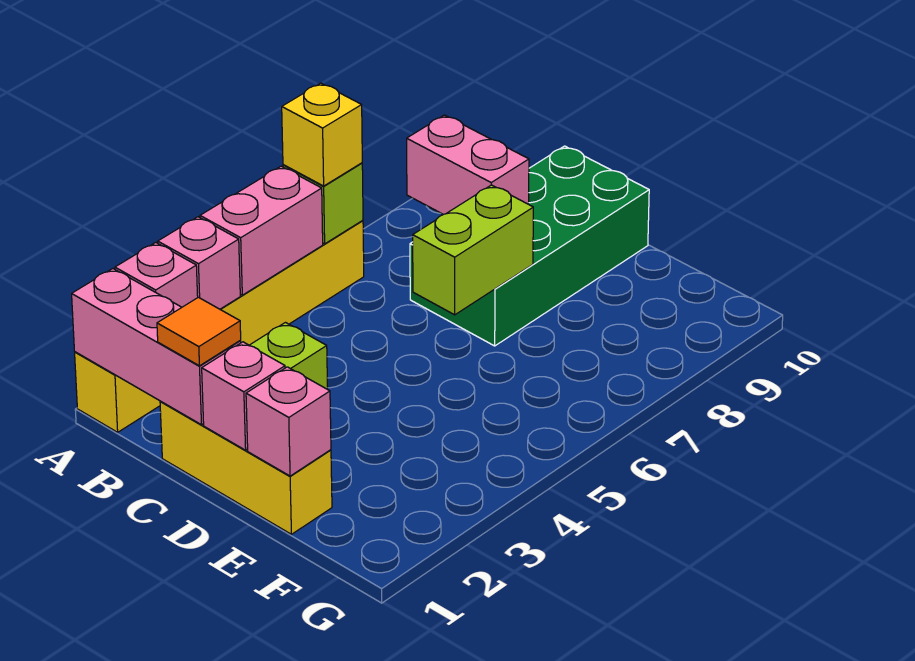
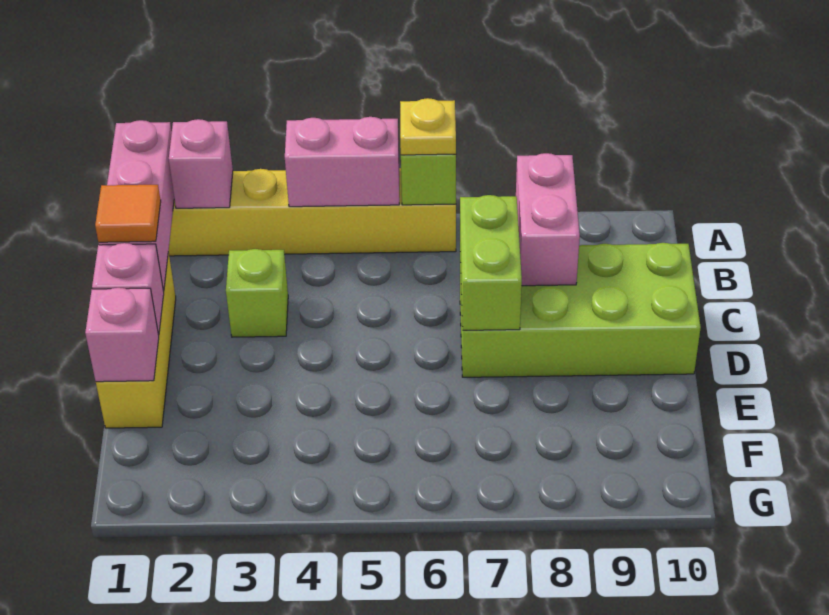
pink brick A3 level 2 -> none
yellow brick A6 level 3 -> yellow plate A6 level 3
green brick C7:D10 level 1 -> lime brick C7:D10 level 1
lime brick D6:D7 level 2 -> lime brick C7:D7 level 2

